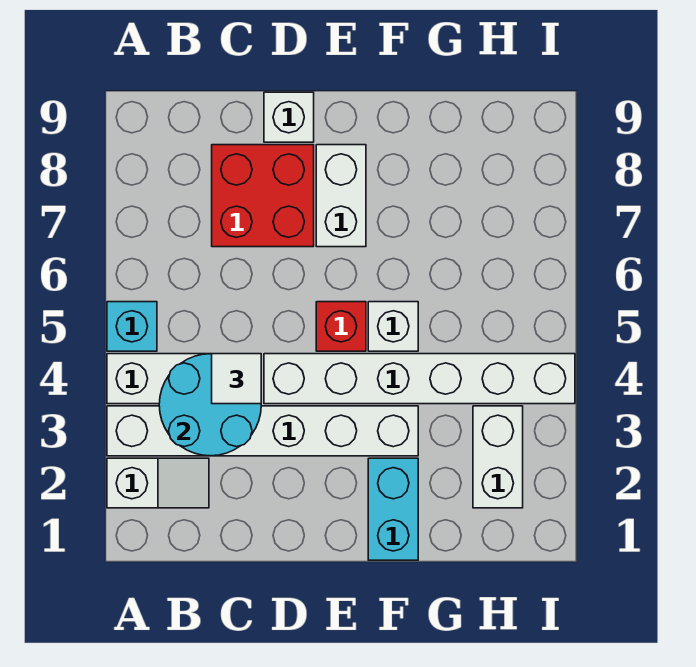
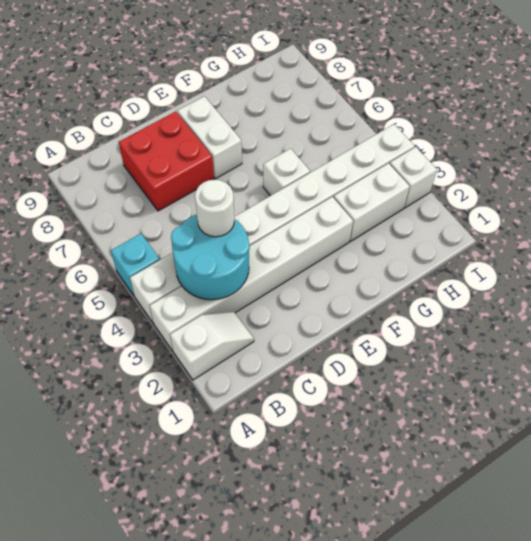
white tile C4 level 3 -> white round brick C4 level 3
white brick D9 level 1 -> white brick I3 level 1
red brick E5 level 1 -> none
cyan brick F1:F2 level 1 -> none
white brick H2:H3 level 1 -> white brick G3:H3 level 1

